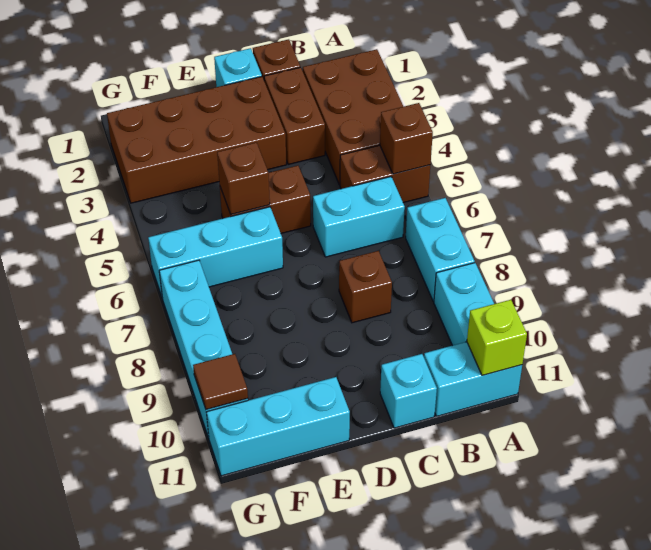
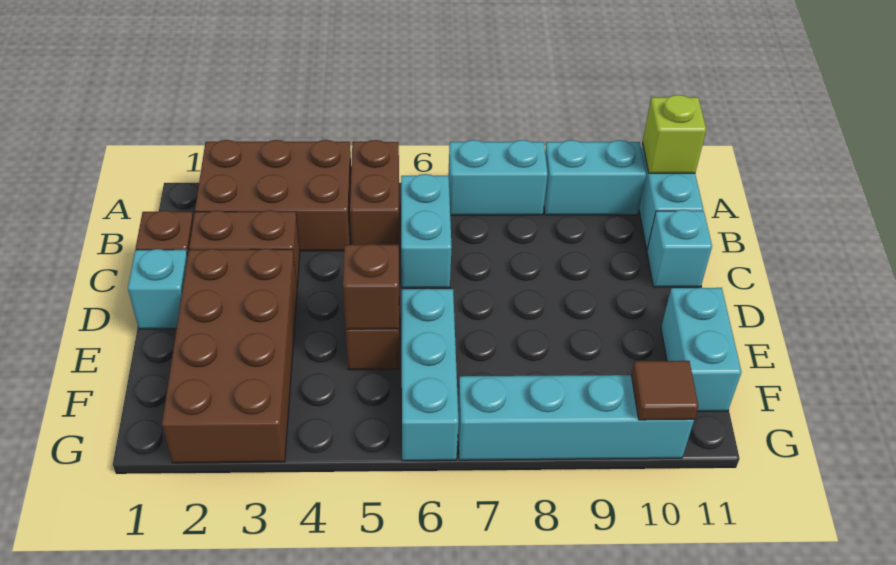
brown brick A5 level 2 -> none
brown brick C8 level 1 -> none
cyan brick E11:G11 level 1 -> cyan brick E11:F11 level 1

